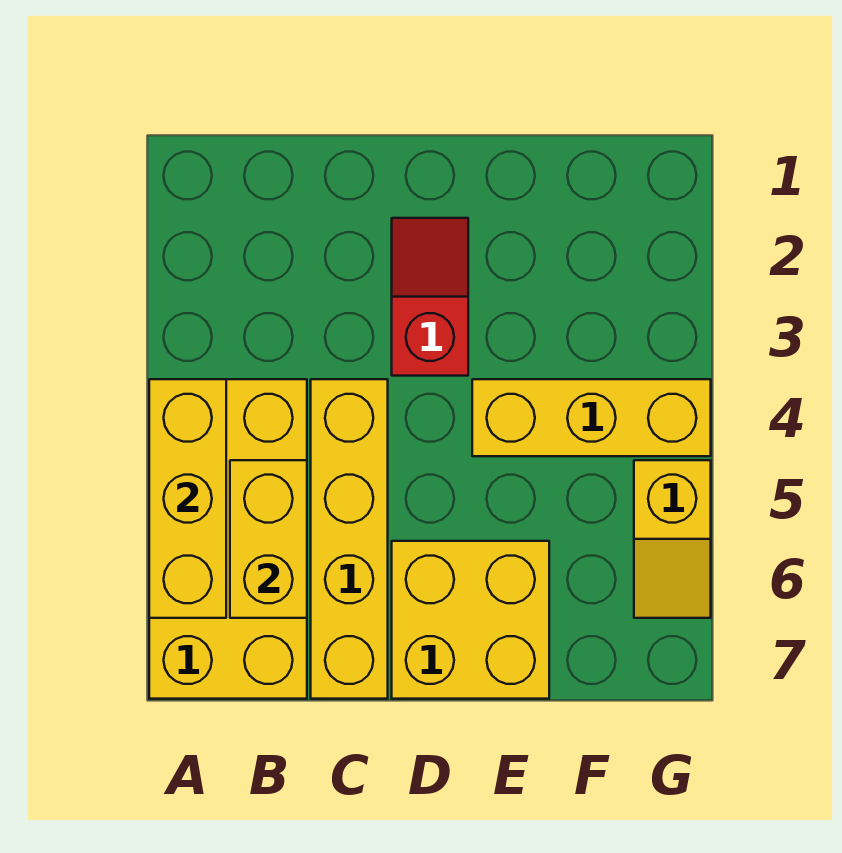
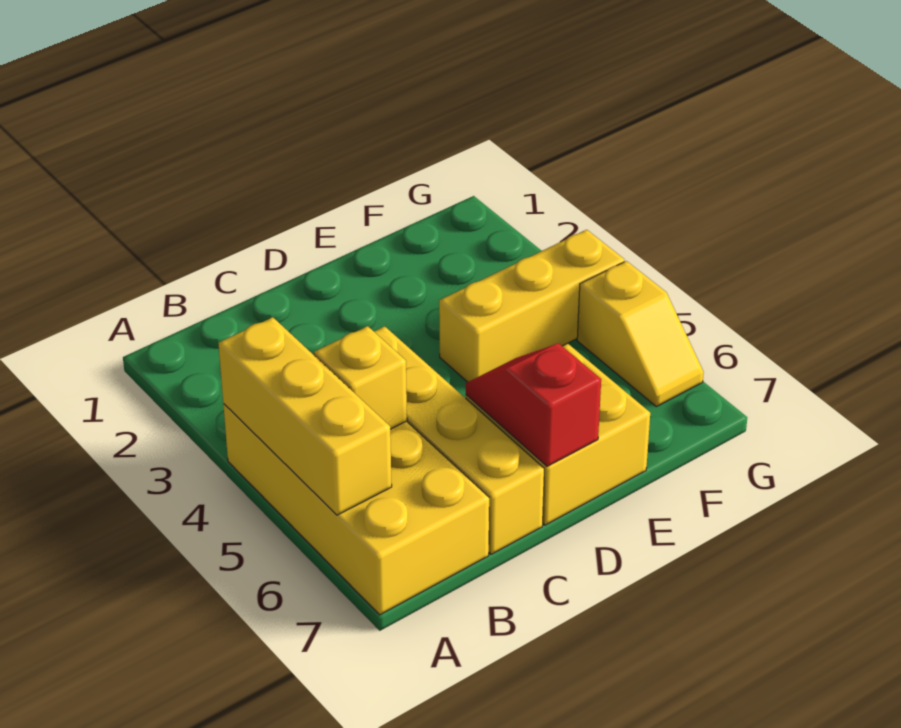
yellow brick B5:B6 level 2 -> yellow brick B5 level 2
red slope D2:D3 level 1 top 3 -> red slope D6:D7 level 2 top 7

